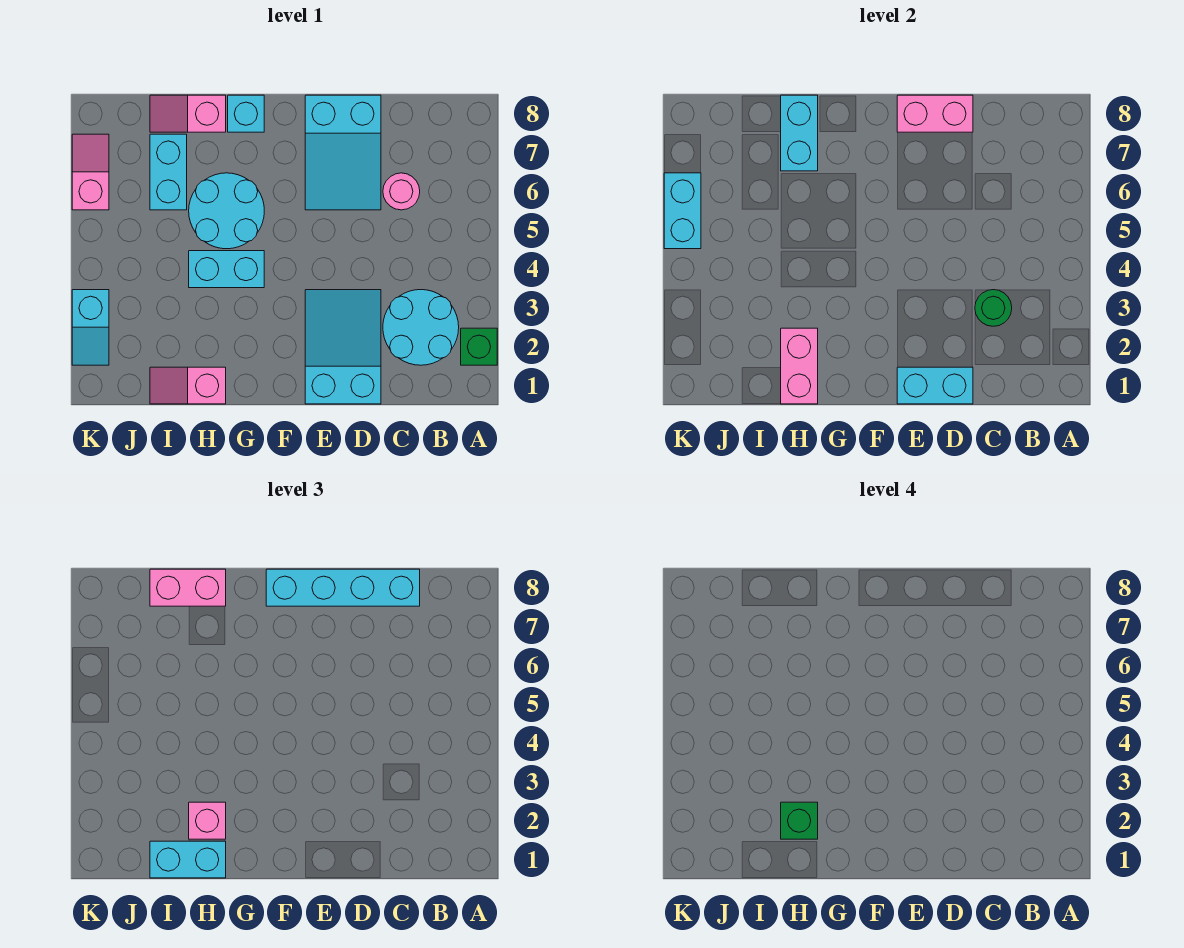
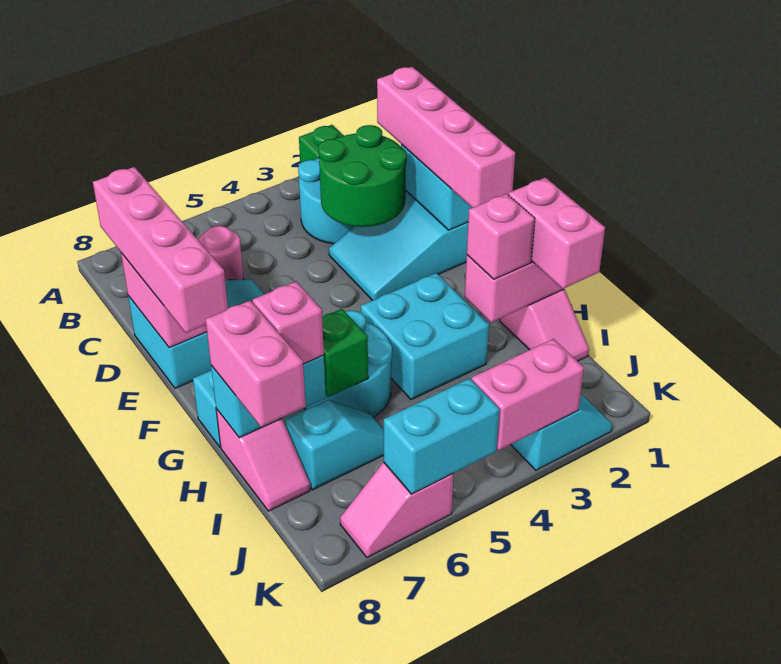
none -> pink brick C1:F1 level 3
green round brick C3 level 2 -> green round brick C2:D3 level 2
cyan brick C8:F8 level 3 -> pink brick C8:F8 level 3
cyan brick G4:H4 level 1 -> cyan brick G3:H4 level 1
cyan brick H1:I1 level 3 -> pink brick H1:I1 level 3
green brick H2 level 4 -> green brick H6 level 2
none -> pink brick H7 level 3
cyan brick I6:I7 level 1 -> cyan slope I6:I7 level 1 top 7
none -> pink brick K3:K4 level 2

